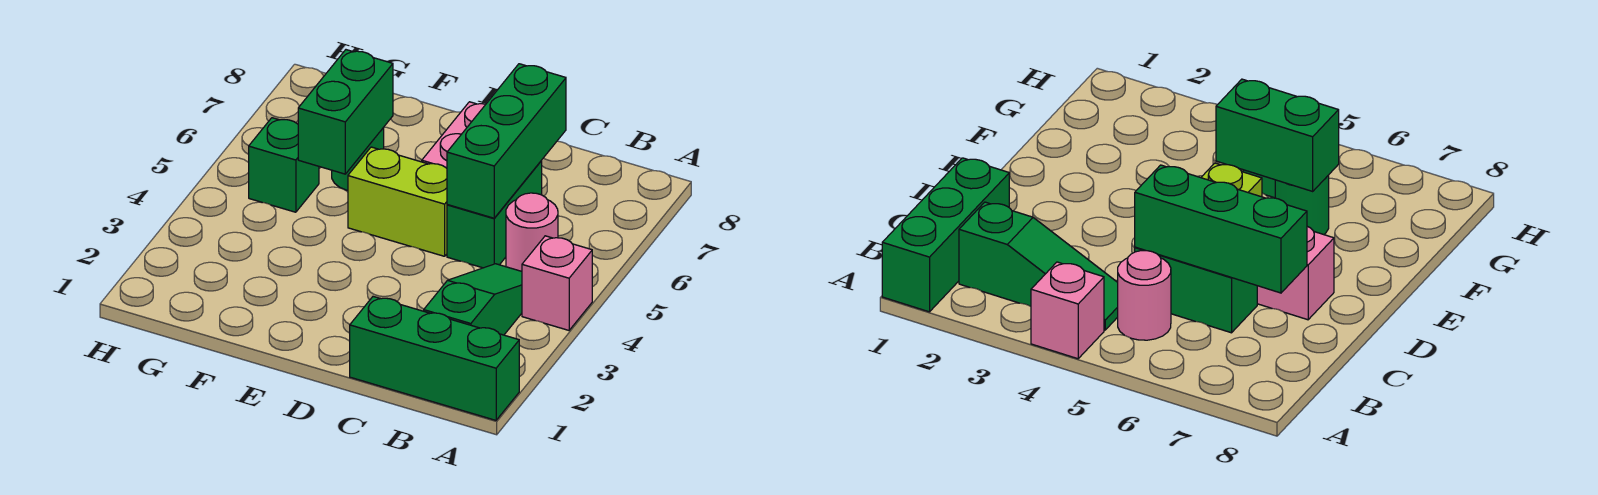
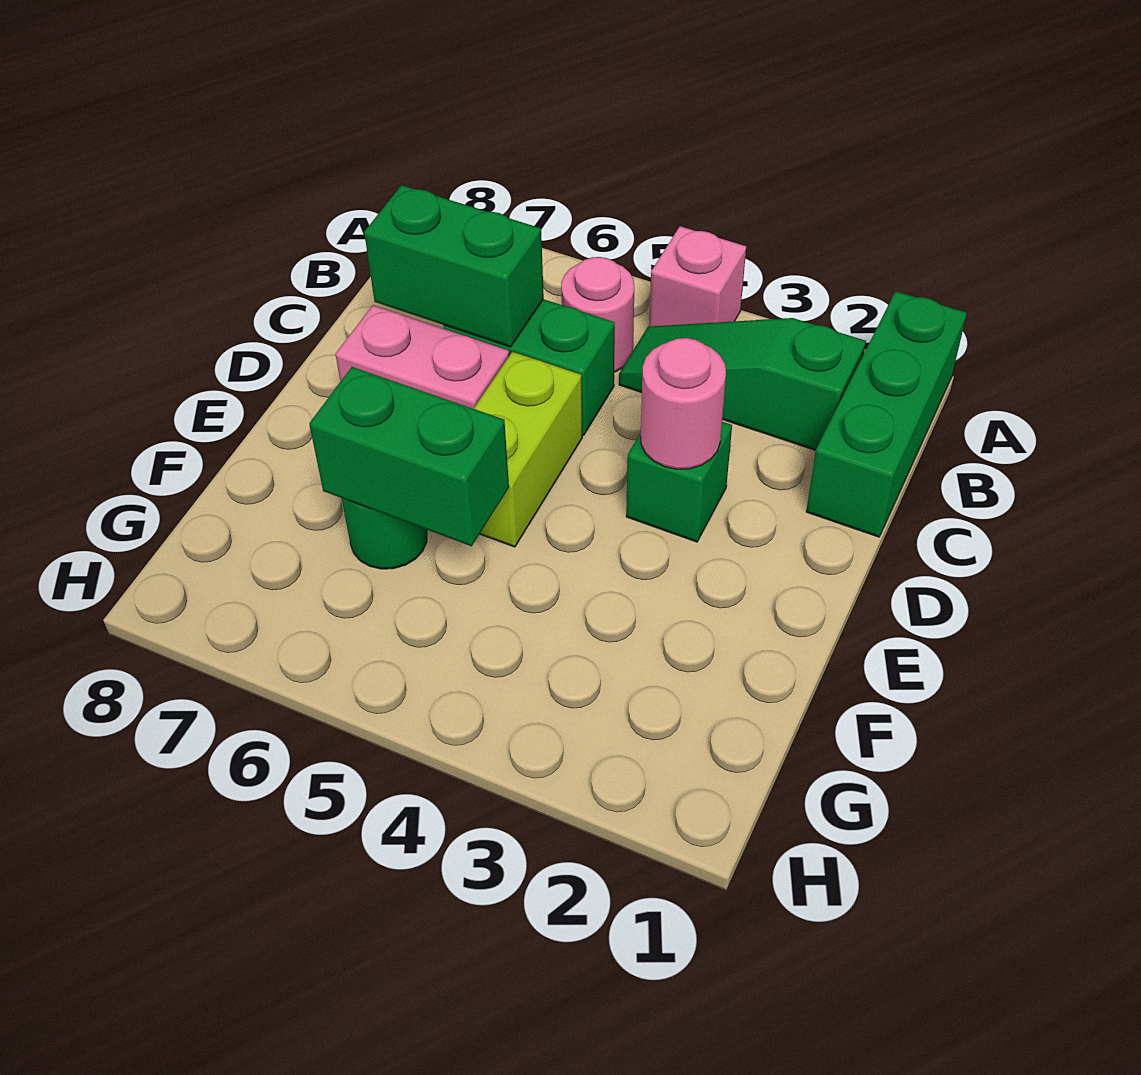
green brick C5:C7 level 2 -> green brick C6:C7 level 2
none -> pink round brick D3 level 2
green brick G5 level 1 -> green brick D3 level 1

